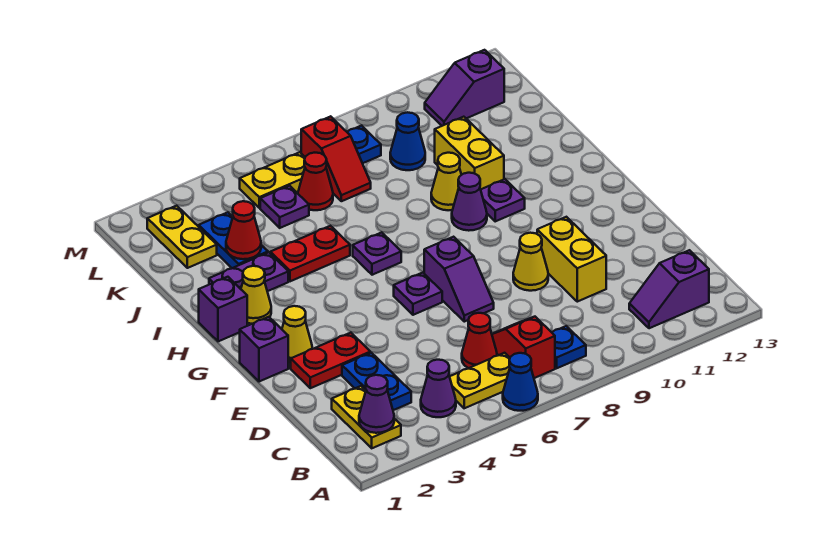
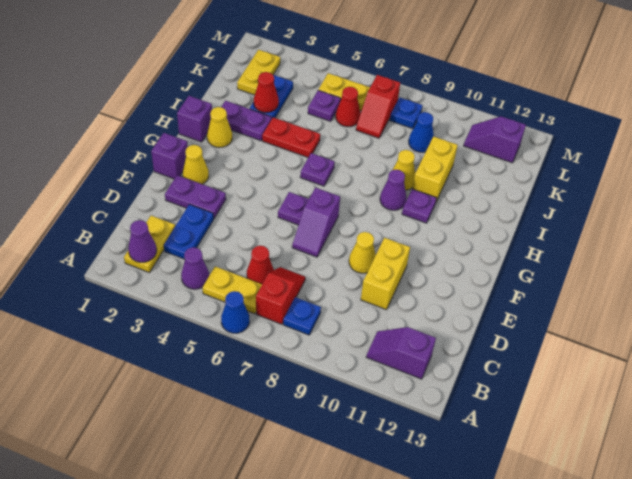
red plate E2:E3 level 1 -> purple plate E2:E3 level 1

